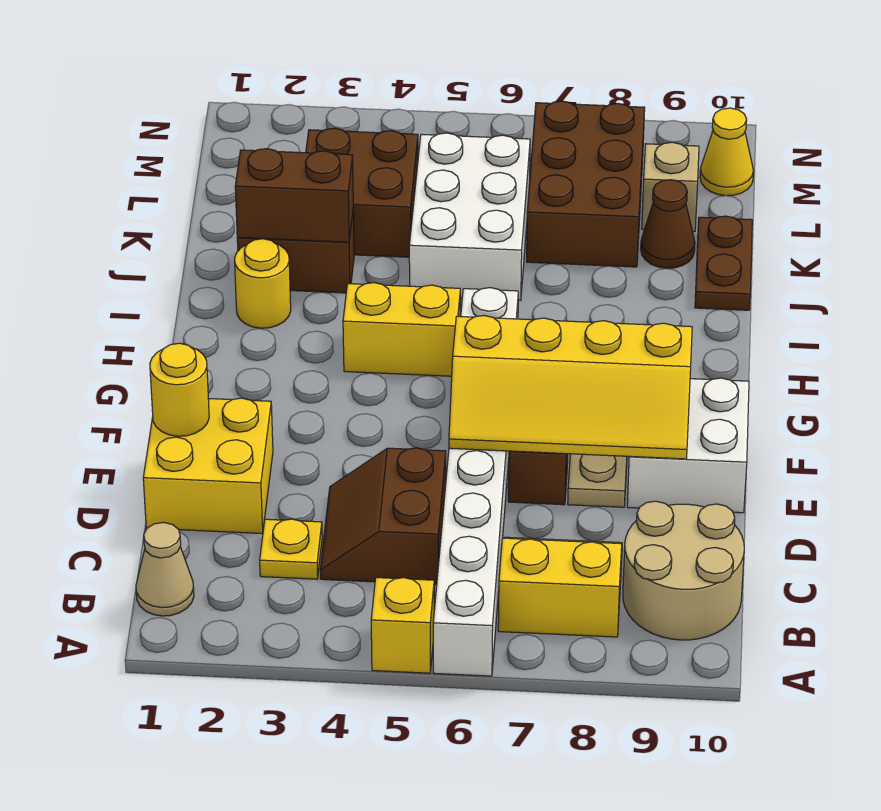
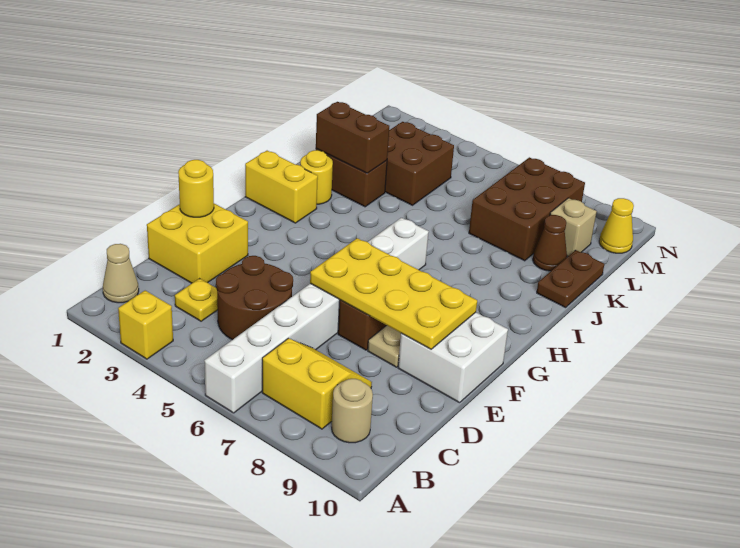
yellow brick A5 level 1 -> yellow brick A3 level 1
tan round brick B9:C10 level 1 -> tan round brick B9 level 1
brown slope C4:D5 level 1 top 5 -> brown round brick C4:D5 level 1
yellow slope E6:F9 level 2 top F -> yellow plate E6:F9 level 2
yellow brick H4:H5 level 1 -> yellow brick H1:H2 level 1
white brick J5:L6 level 1 -> none

